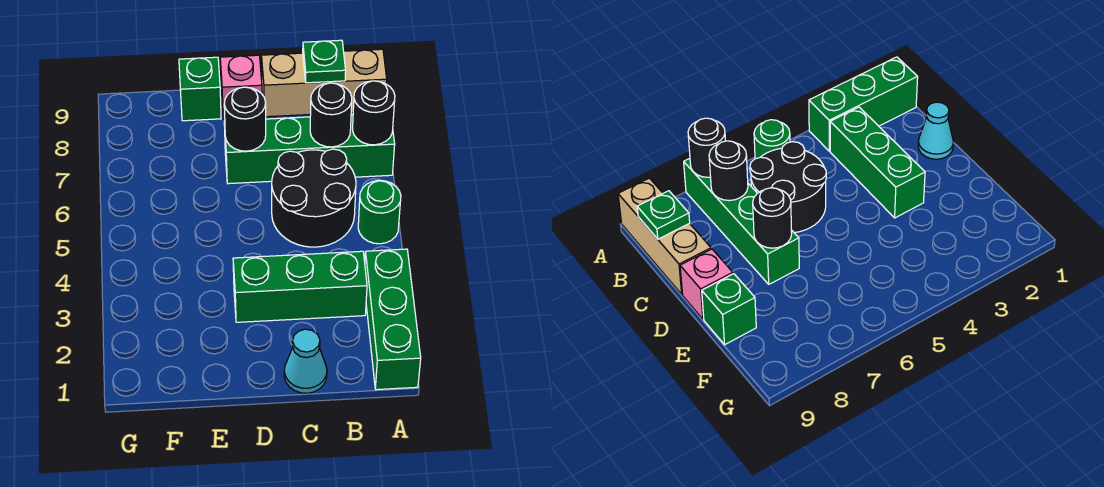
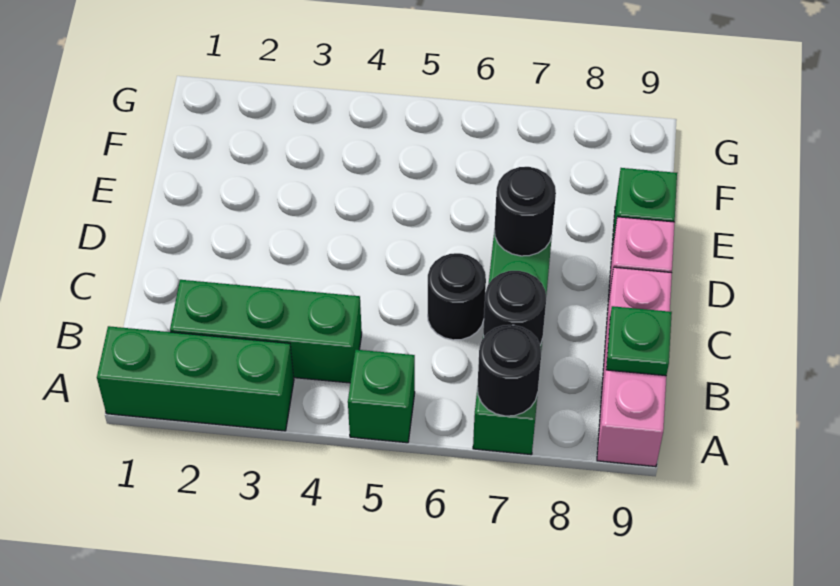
green round brick A5 level 1 -> green brick A5 level 1
tan brick A9:C9 level 1 -> pink brick A9:C9 level 1
green brick B3:D3 level 1 -> green brick B2:B4 level 1
black round brick B5:C6 level 1 -> black round brick C6 level 1
cyan cone C1 level 1 -> none

